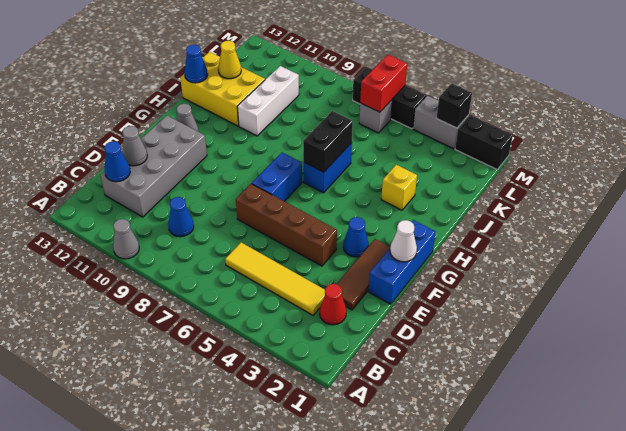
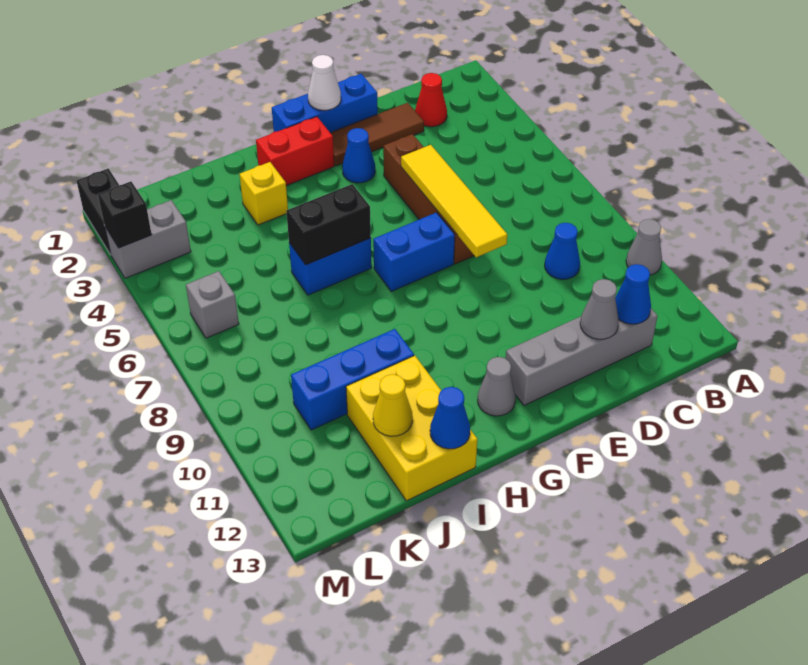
yellow tile C3:C6 level 1 -> yellow tile E5:E8 level 2
grey brick C11:F12 level 1 -> grey brick C12:F12 level 1
white brick I10:K10 level 1 -> blue brick I10:K10 level 1
red brick L6:M6 level 2 -> red brick G2:H2 level 1
grey brick M3:M4 level 1 -> grey brick L3:M3 level 1
black brick M5:M7 level 1 -> none

